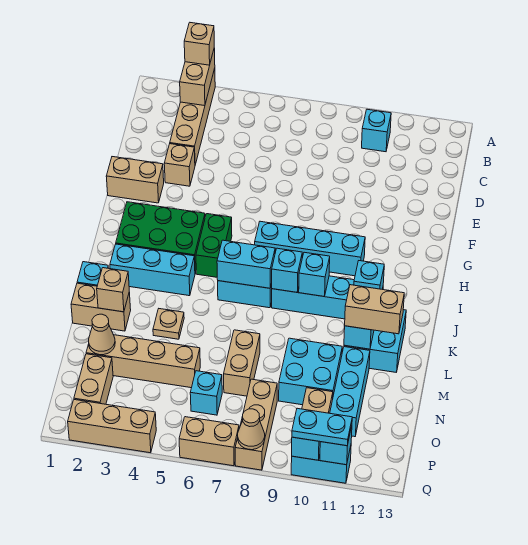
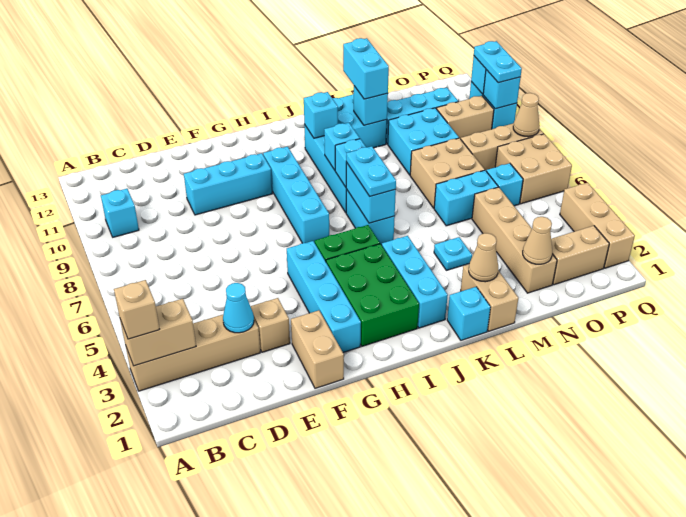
none -> cyan cone D3 level 2
none -> cyan brick E10:G10 level 1
none -> cyan brick G2:G5 level 1
none -> cyan plate J6:J7 level 3
tan brick L2 level 2 -> tan cone L2 level 2
tan plate L4 level 1 -> cyan plate L4 level 1
tan brick L11:L12 level 3 -> cyan brick L11:L12 level 3
none -> cyan brick M6:N6 level 1
tan brick M7:N7 level 1 -> tan brick M7:N8 level 1
tan brick Q6:Q7 level 1 -> tan brick P6:Q7 level 1

